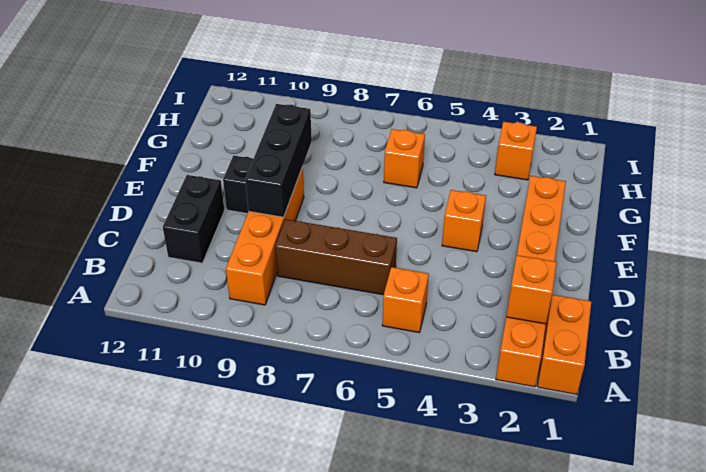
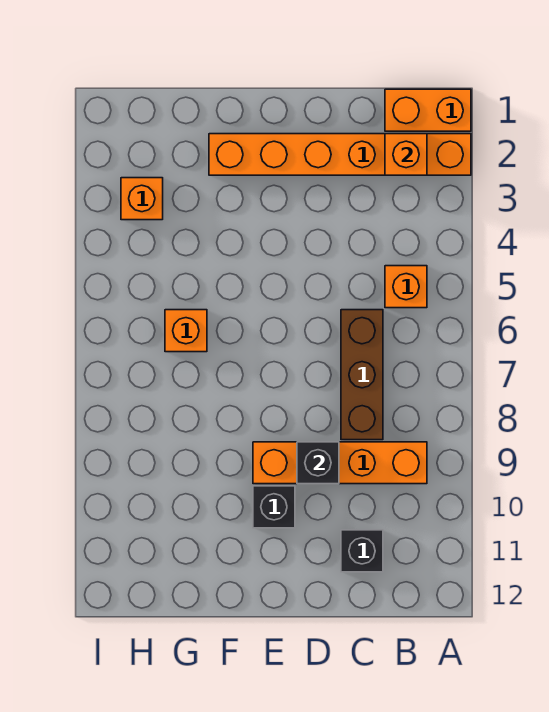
black brick C11:D11 level 1 -> black brick C11 level 1
black brick D9:F9 level 2 -> black brick D9 level 2
orange brick E4 level 1 -> none

